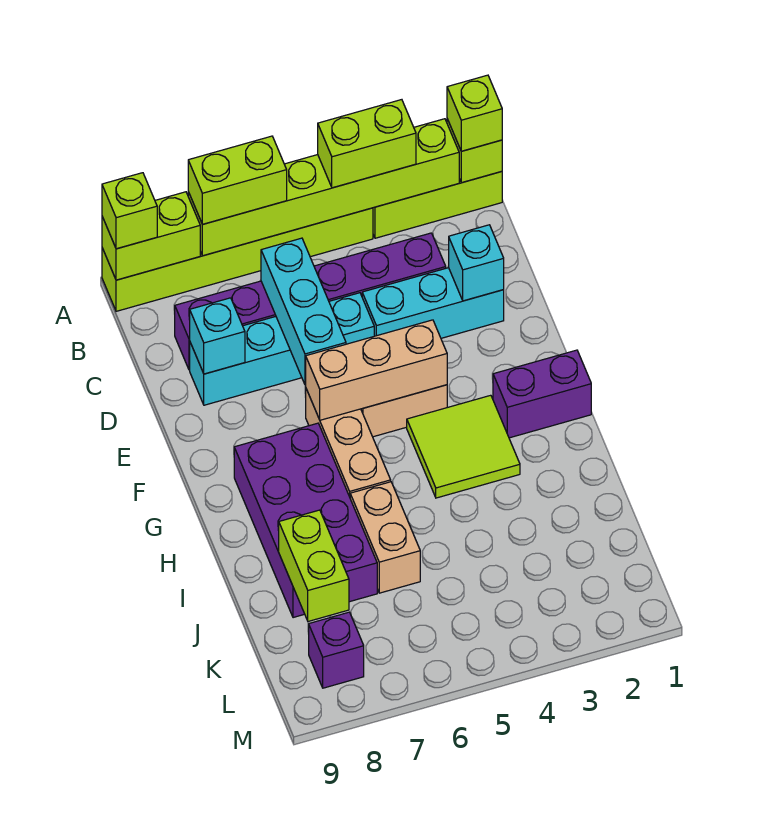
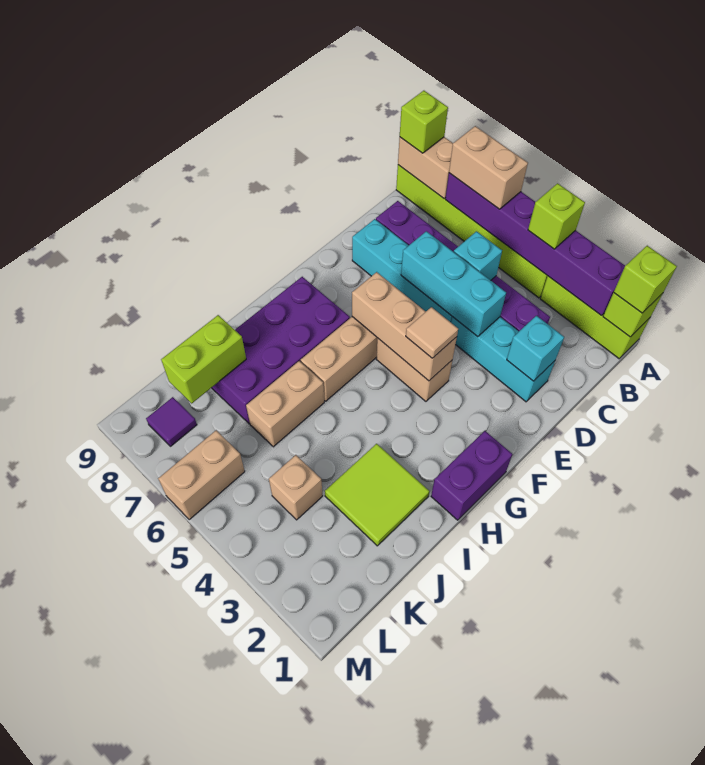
lime brick A2:A7 level 2 -> purple brick A2:A7 level 2
lime brick A3:A4 level 3 -> lime brick A4 level 3
lime brick A6:A7 level 3 -> tan brick A6:A7 level 3
lime brick A8:A9 level 2 -> tan brick A8:A9 level 2
cyan brick C6:E6 level 2 -> cyan brick D4:D6 level 2
cyan brick D8 level 2 -> cyan brick C5 level 2
none -> tan tile F4 level 3
purple brick G1:G2 level 1 -> purple brick G1:H1 level 1
lime tile G3:H4 level 1 -> lime tile I2:J3 level 1
none -> tan brick K4 level 1
none -> tan brick L6:M6 level 1
purple brick L8 level 1 -> purple tile L8 level 1

